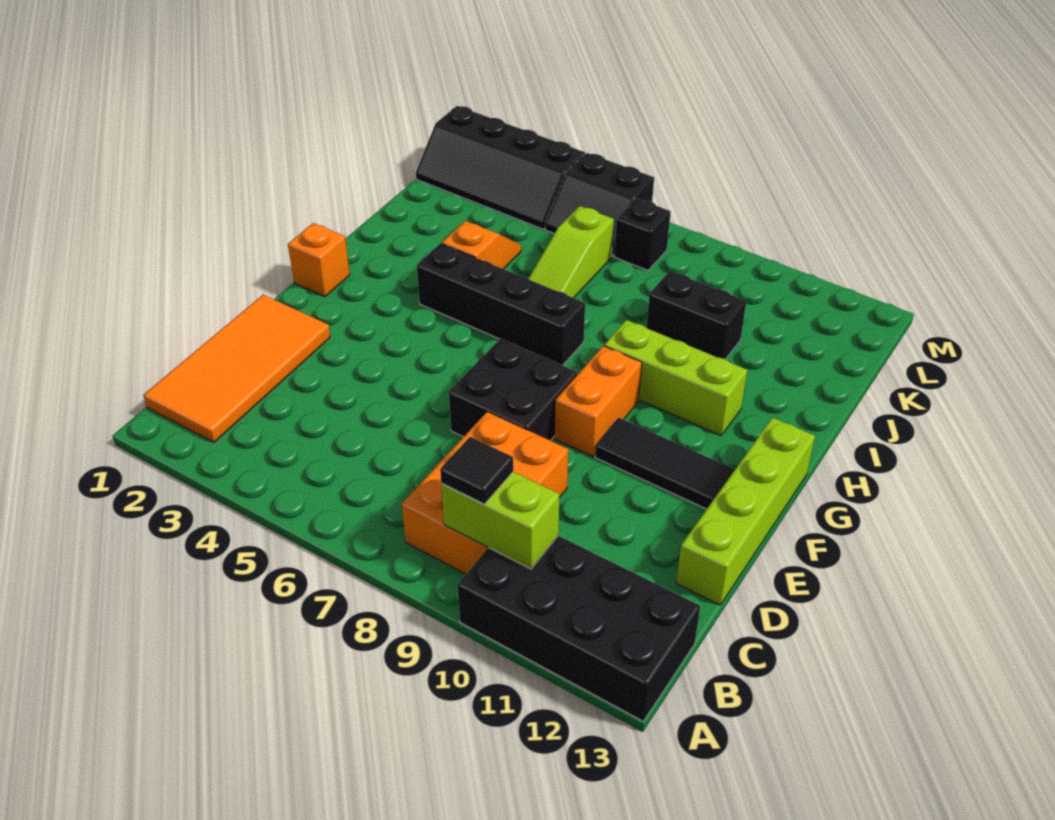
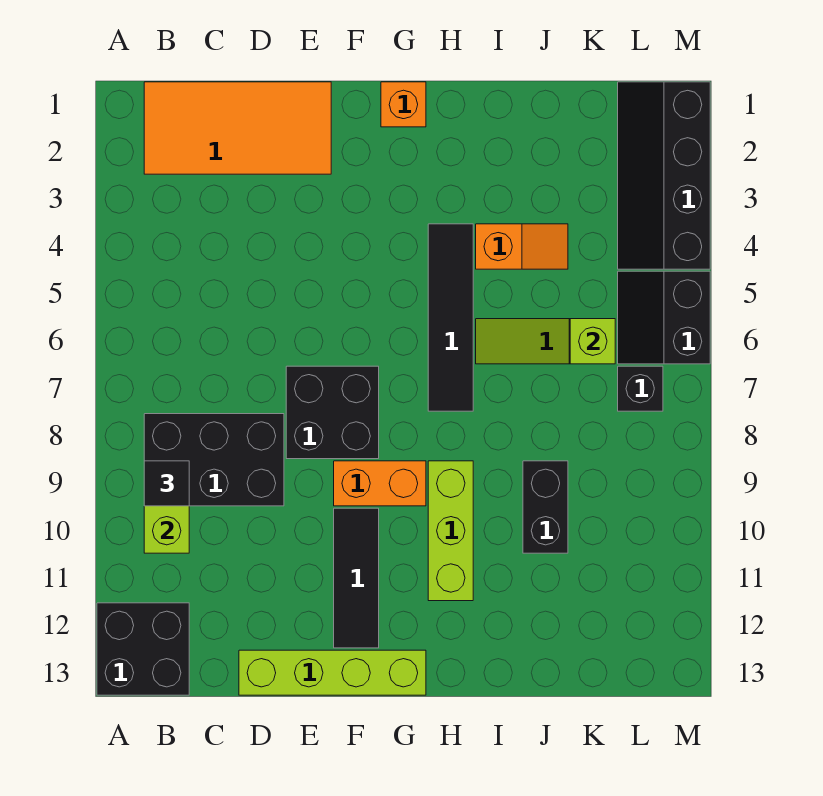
black brick A10:B13 level 1 -> black brick A12:B13 level 1
orange brick B8:D9 level 1 -> black brick B8:D9 level 1
black brick H4:H7 level 1 -> black tile H4:H7 level 1
none -> lime brick K6 level 2

